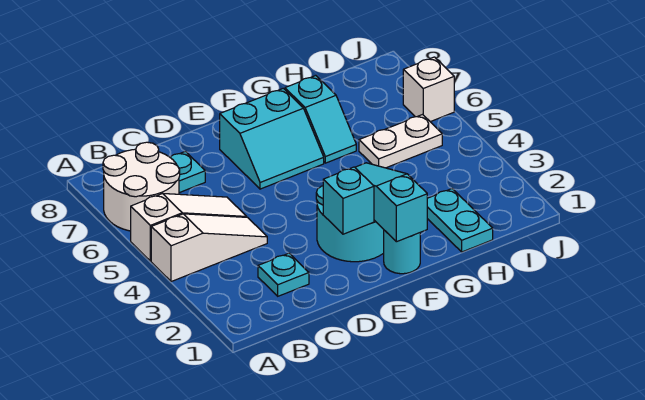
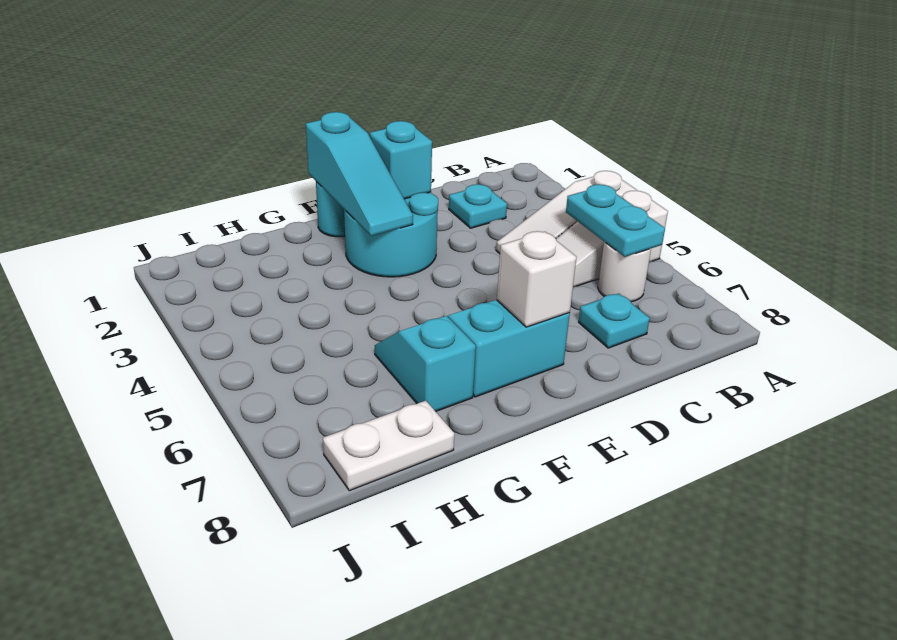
white round brick A6:B7 level 1 -> white round brick B6 level 1
cyan plate H1:H2 level 1 -> cyan plate B5:B6 level 2
white plate H5:I5 level 1 -> white plate H8:I8 level 1
white brick J6 level 1 -> white brick E7 level 2

